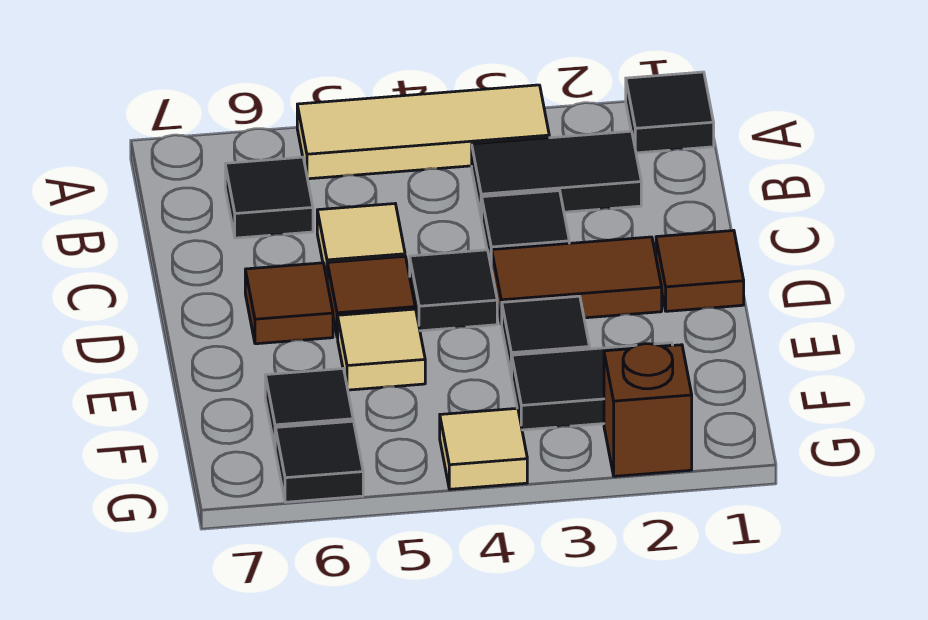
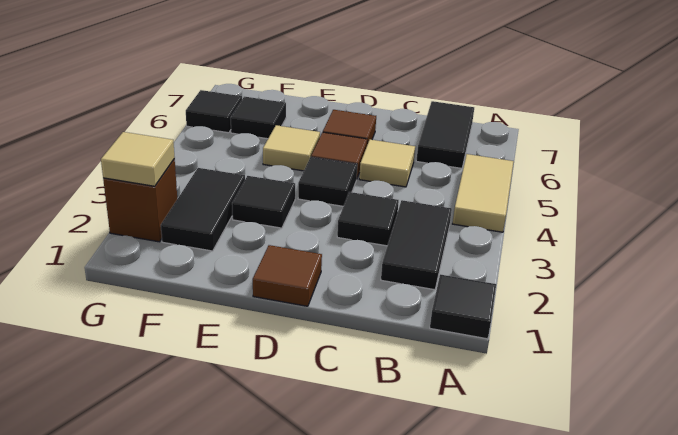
tan tile A3:A5 level 1 -> tan tile A4:A5 level 1
black tile B6 level 1 -> black tile B6:B7 level 1
brown tile D2:D3 level 1 -> none
tan tile G4 level 1 -> tan tile G2 level 2

